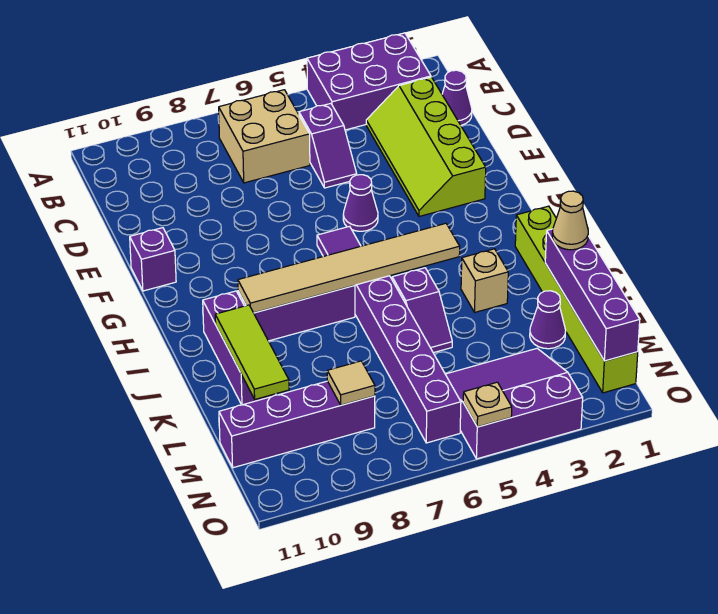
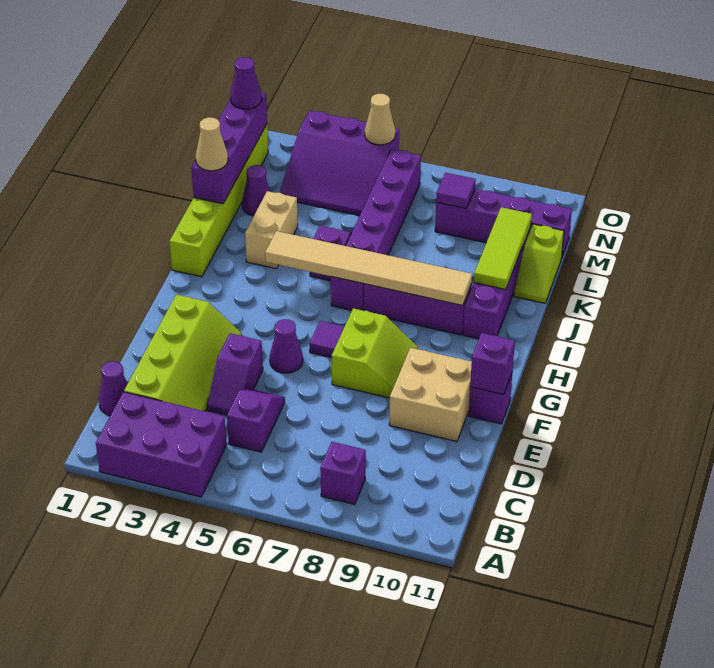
tan brick B6:C7 level 1 -> tan brick E9:F10 level 1
none -> purple brick B8 level 1
none -> purple slope D4:E4 level 1 top E
none -> lime slope F7:G8 level 1 top 7
none -> purple brick F11 level 2
tan brick J3 level 1 -> tan brick J3:K3 level 1
none -> lime slope K11:L11 level 1 top L
tan tile M8 level 2 -> purple tile M8 level 2
none -> purple cone N1 level 3
tan plate O5 level 2 -> tan cone O5 level 2

